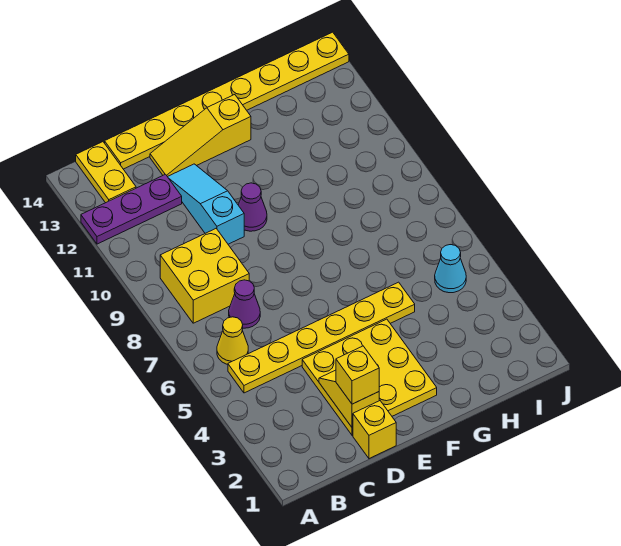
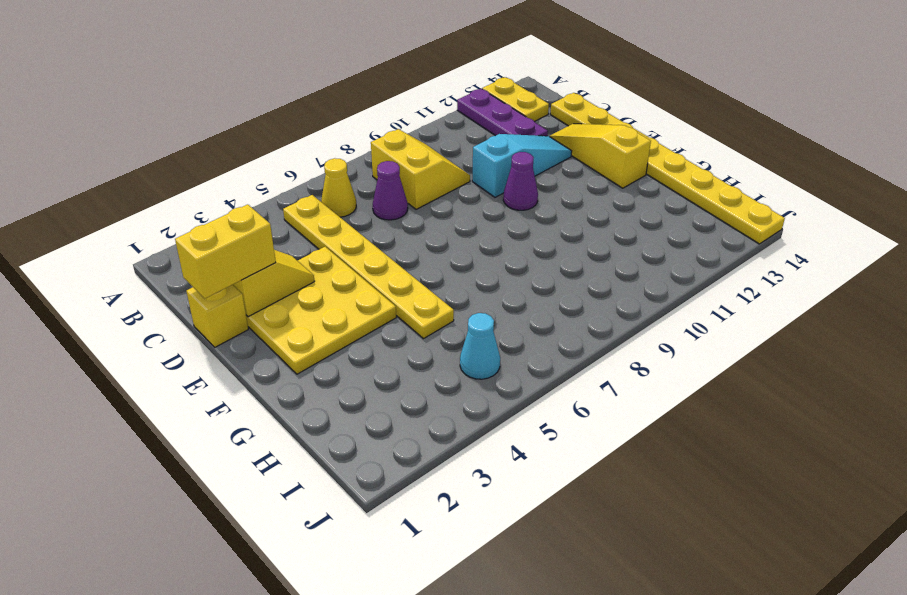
yellow brick B8:C9 level 1 -> yellow slope B8:C9 level 1 top 8
yellow plate B13:B14 level 1 -> yellow plate A13:B13 level 1
yellow brick D2 level 3 -> yellow brick D1:D2 level 3

